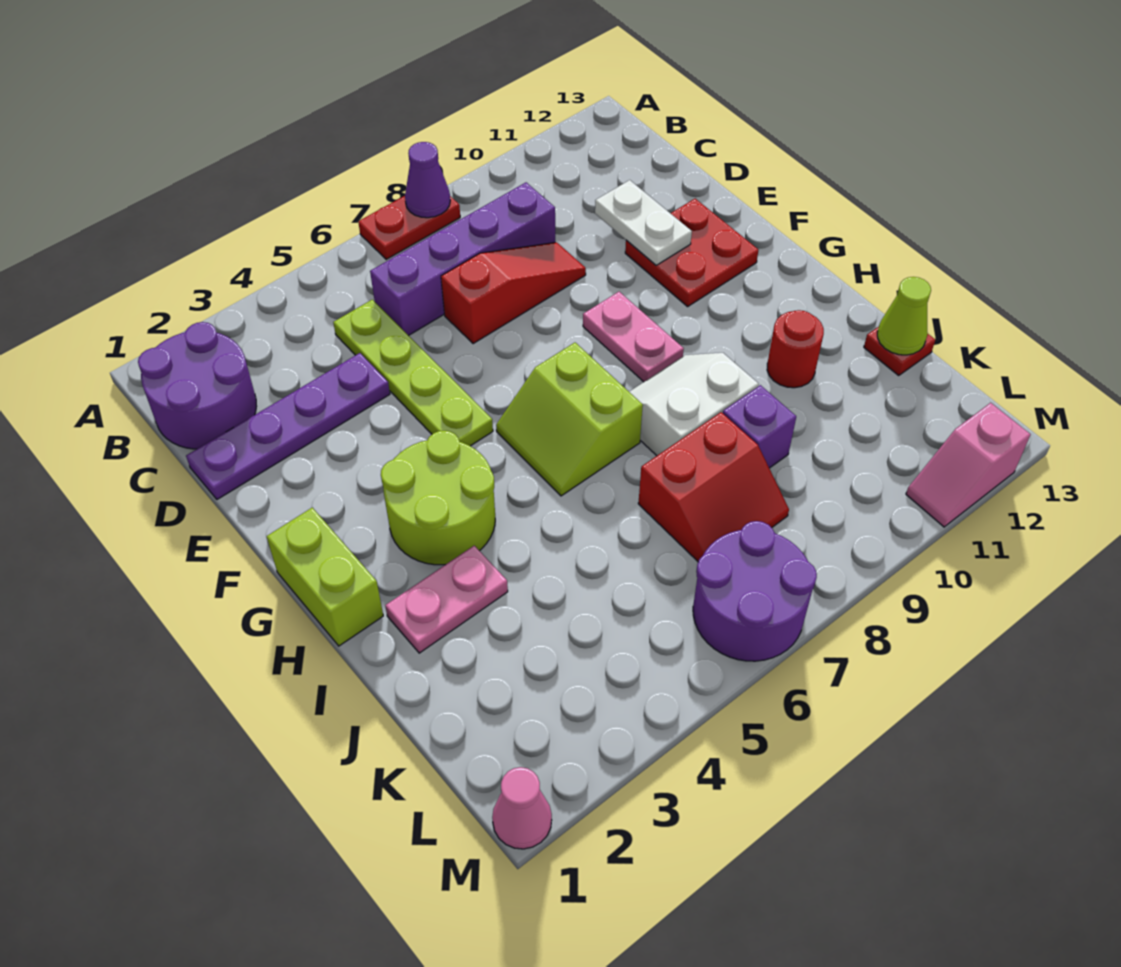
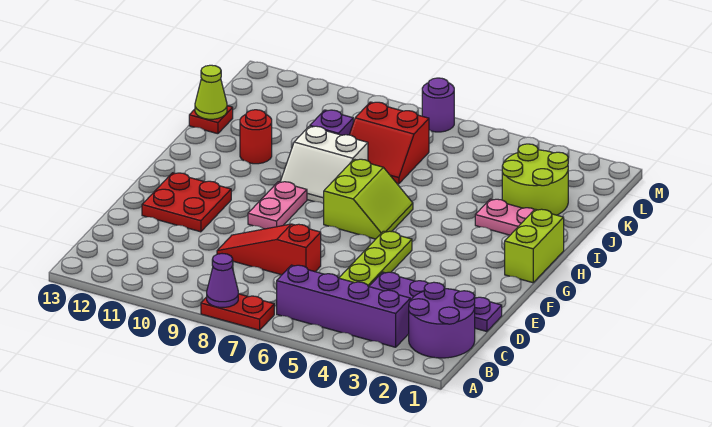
purple brick C6:C9 level 1 -> purple brick B3:B6 level 1
white plate D11:E11 level 2 -> none
lime round brick G3:H4 level 1 -> lime round brick J2:K3 level 1
red slope J7:K8 level 1 top J -> red slope J7:K8 level 1 top K
purple round brick L6:M7 level 1 -> purple round brick M7 level 1
pink cone M1 level 1 -> none
pink slope M11:M12 level 1 top 12 -> none

